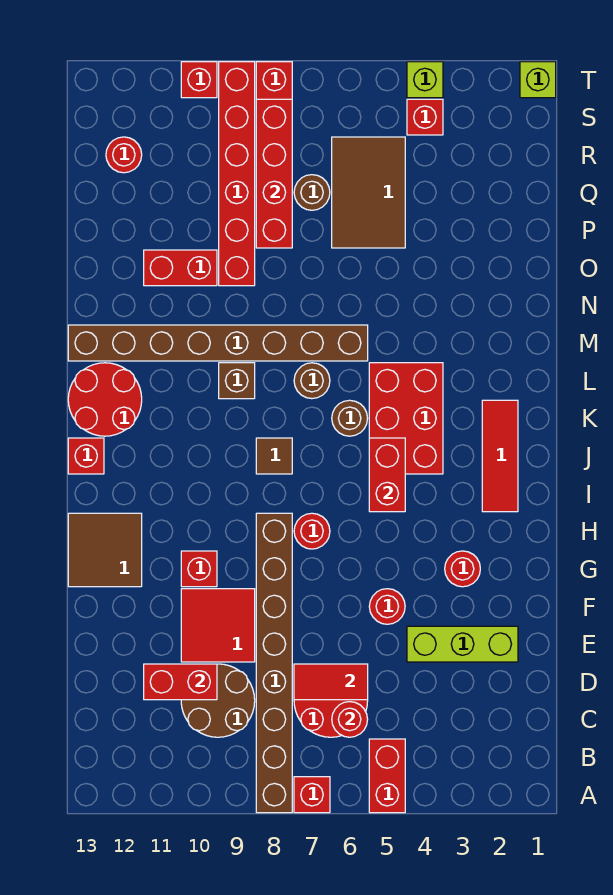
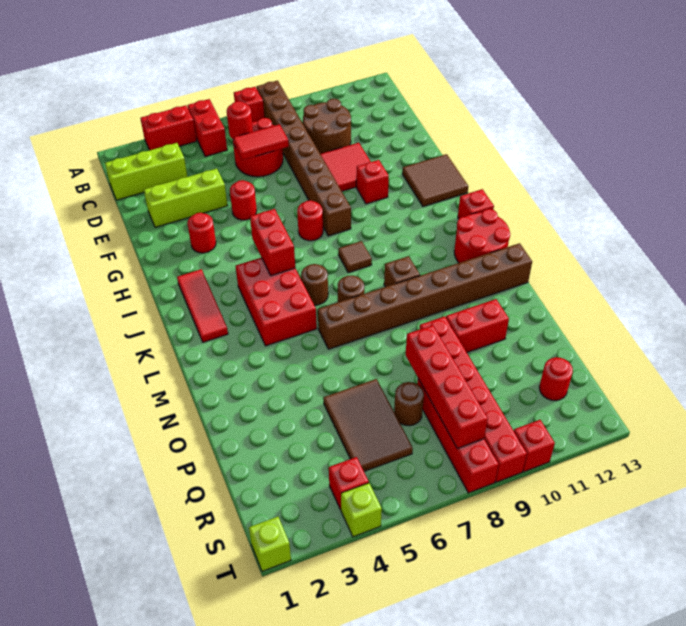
none -> lime brick C1:C3 level 1
red brick D10:D11 level 2 -> red brick A3:A4 level 1

